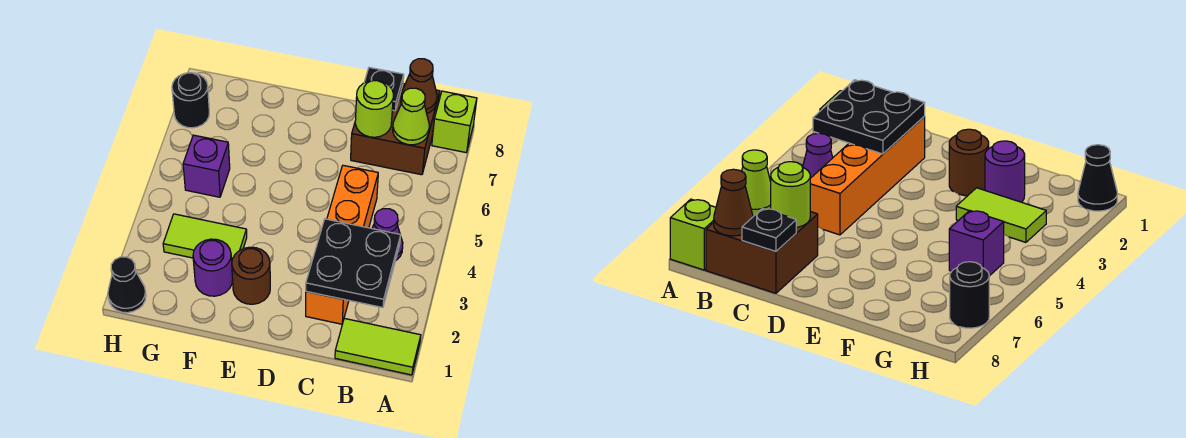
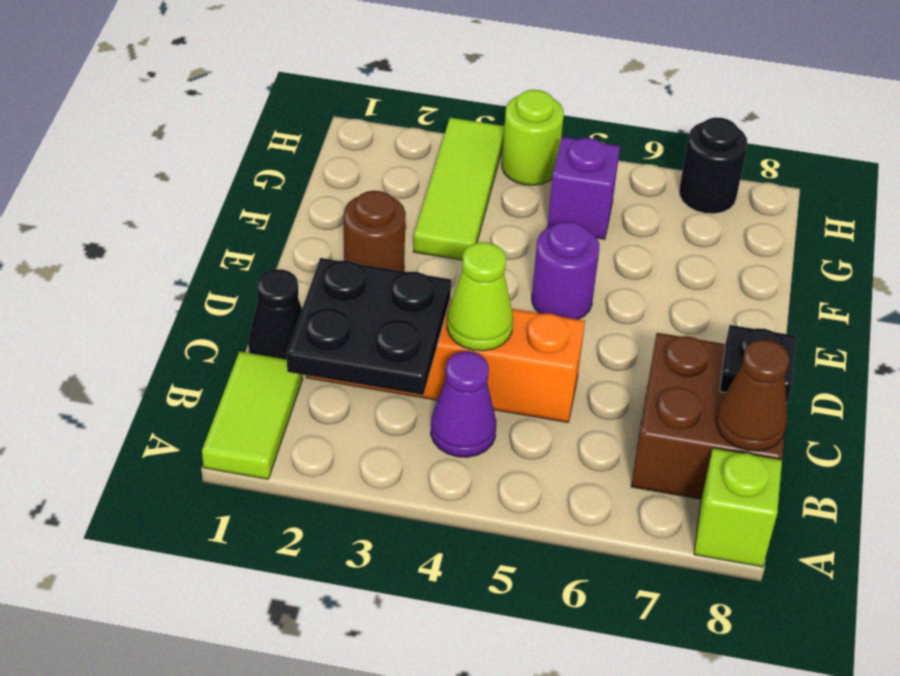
lime cone B7 level 2 -> lime cone C4 level 2
lime round brick C7 level 2 -> lime round brick H4 level 1
purple round brick F2 level 1 -> purple round brick E5 level 1
lime tile F3:G3 level 1 -> lime tile F3:H3 level 1
black cone H1 level 1 -> black cone C1 level 1

